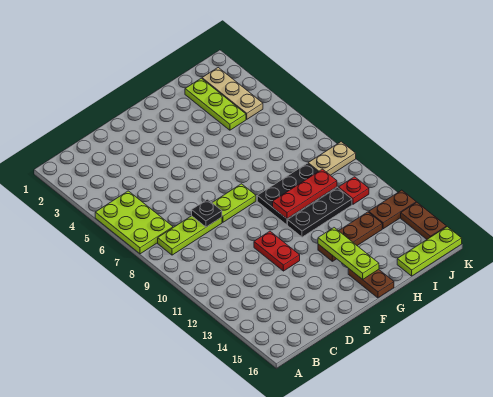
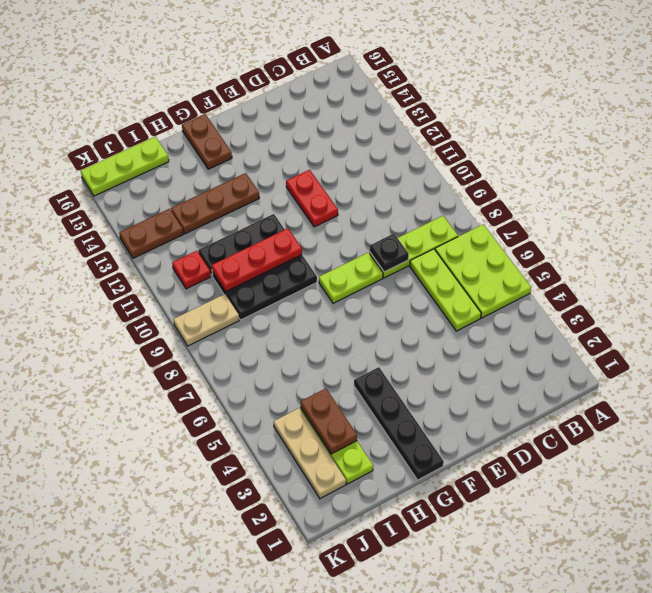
none -> black plate G1:G4 level 1
lime plate G13:G15 level 2 -> lime plate C5:C7 level 1
brown plate K14:K15 level 1 -> brown plate I3:I4 level 2

